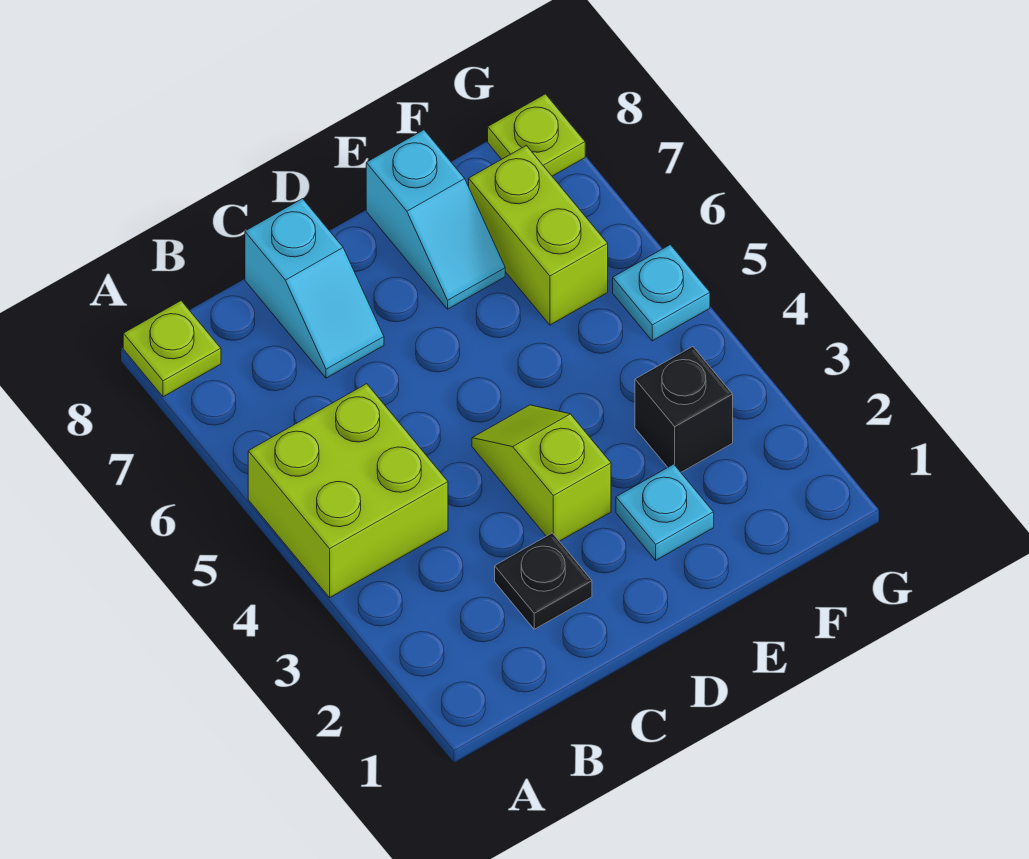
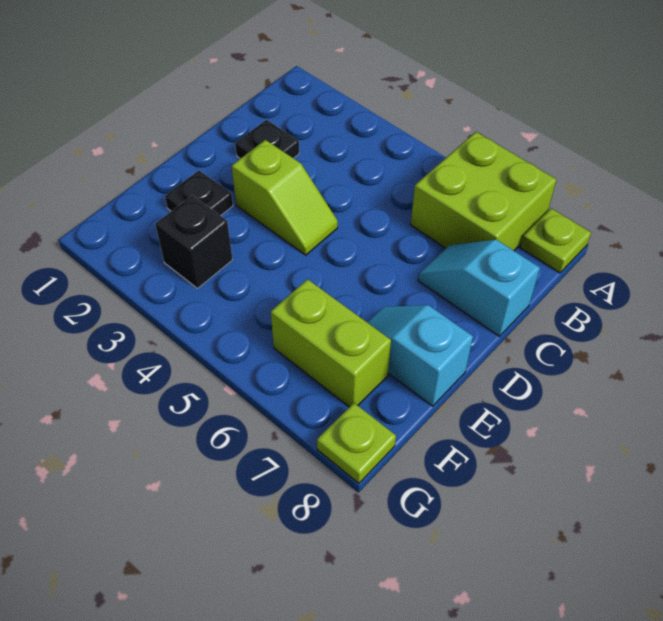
lime brick A4:B5 level 1 -> lime brick A6:B7 level 1
cyan plate E2 level 1 -> black plate E2 level 1
cyan plate G5 level 1 -> none

